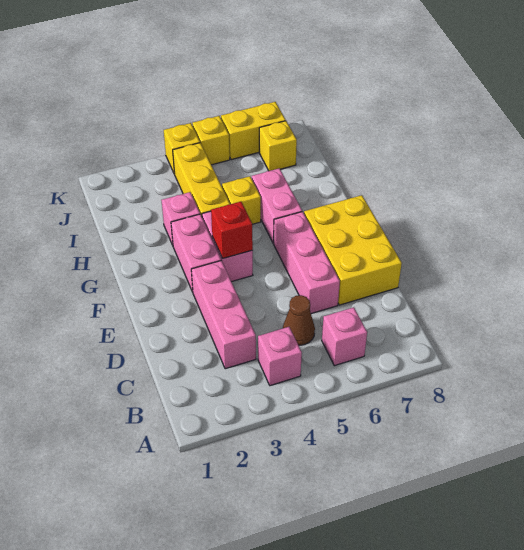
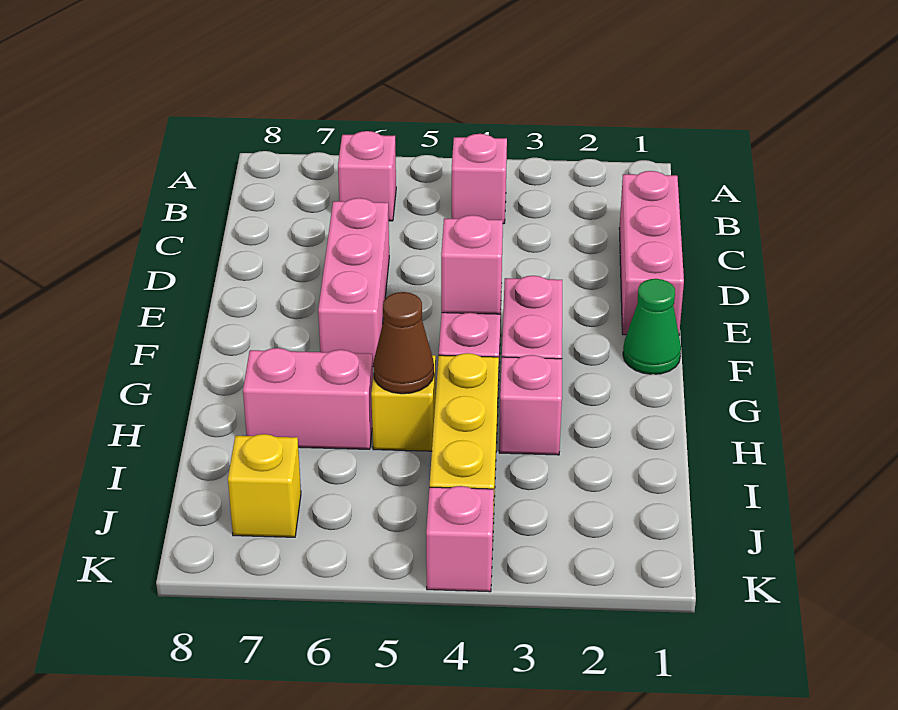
pink brick C3:E3 level 1 -> pink brick C1:E1 level 1
brown cone C5 level 1 -> brown cone H5 level 2
yellow brick D7:F8 level 1 -> none
none -> green cone F1 level 1
red brick F4 level 2 -> pink brick F4 level 2
pink brick G6:H6 level 1 -> pink brick H6:H7 level 1
yellow brick K4 level 1 -> pink brick K4 level 1
yellow brick K5 level 1 -> none
yellow brick K6:K7 level 1 -> none

